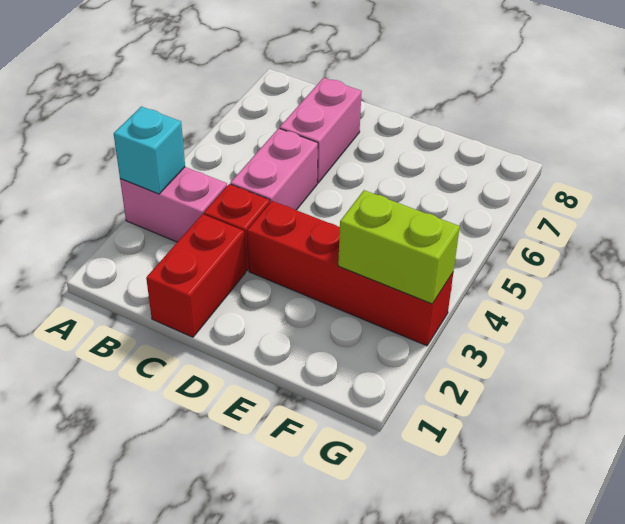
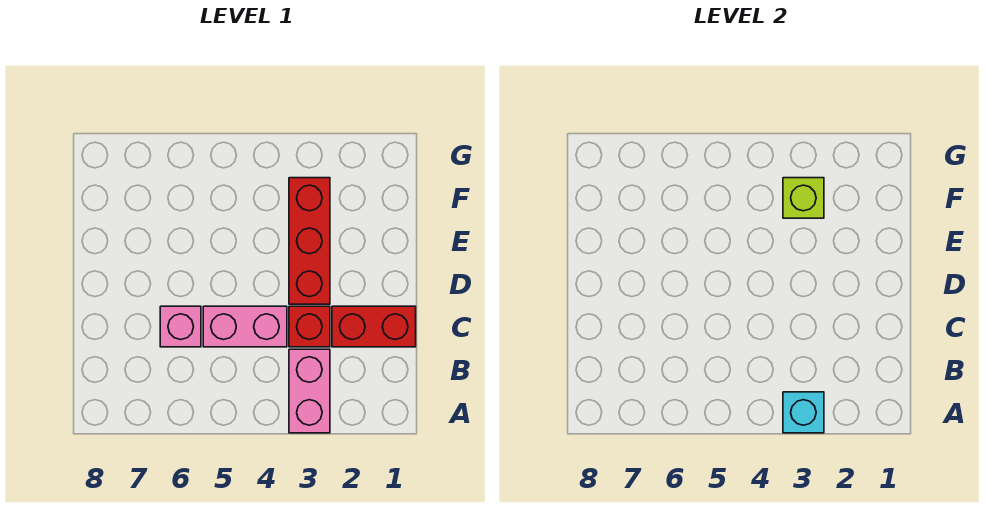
pink brick C6:C7 level 1 -> pink brick C6 level 1
red brick D3:G3 level 1 -> red brick D3:F3 level 1
lime brick F3:G3 level 2 -> lime brick F3 level 2

